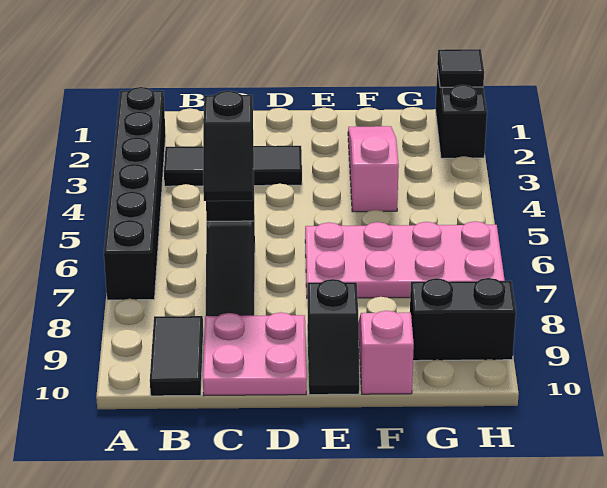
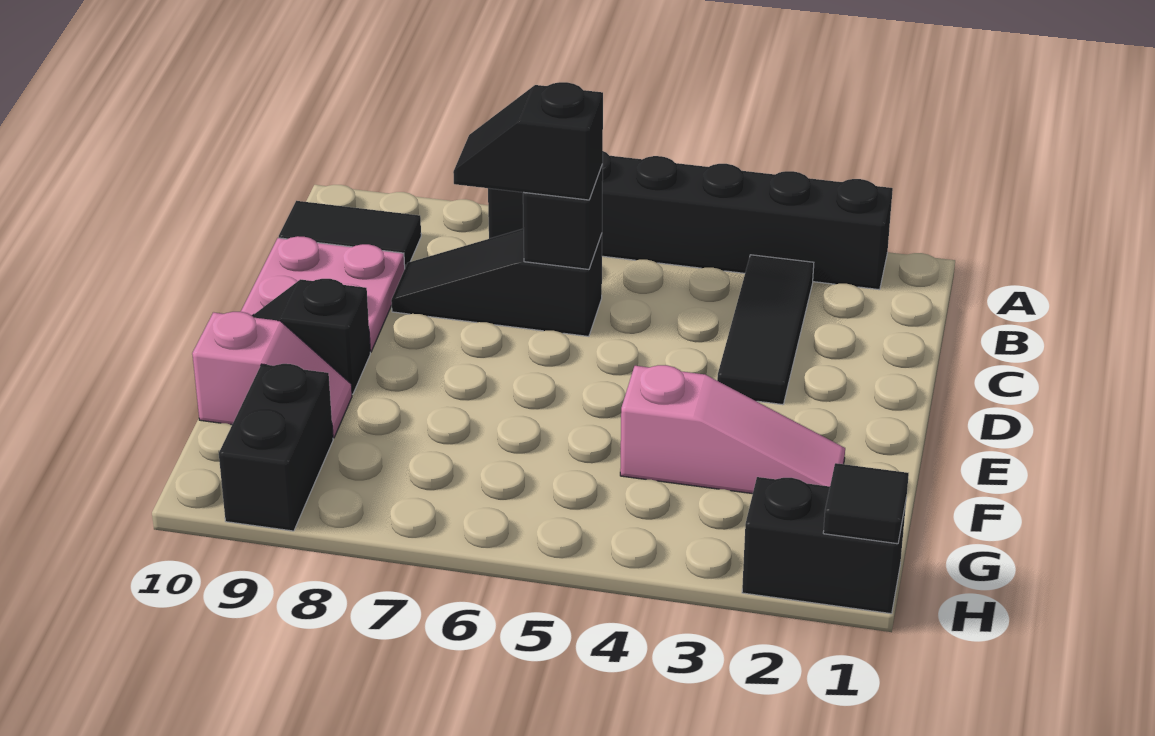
pink plate E6:H7 level 1 -> none

